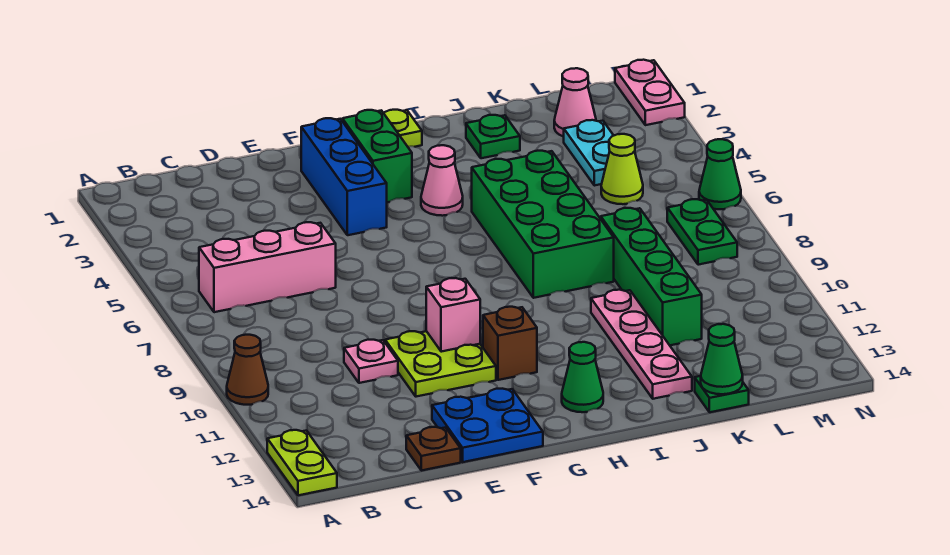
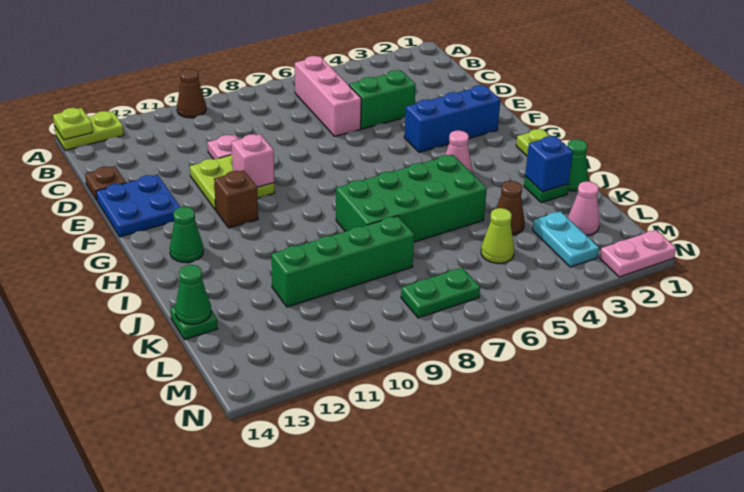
none -> lime plate A14 level 2
green brick G2:G3 level 1 -> green brick D4:D5 level 1
none -> blue brick J2 level 2
pink plate J10:J13 level 1 -> none
none -> brown cone K4 level 1
cyan plate L3:L4 level 1 -> cyan plate L3:M3 level 1
green cone N6 level 1 -> green cone J1 level 1

